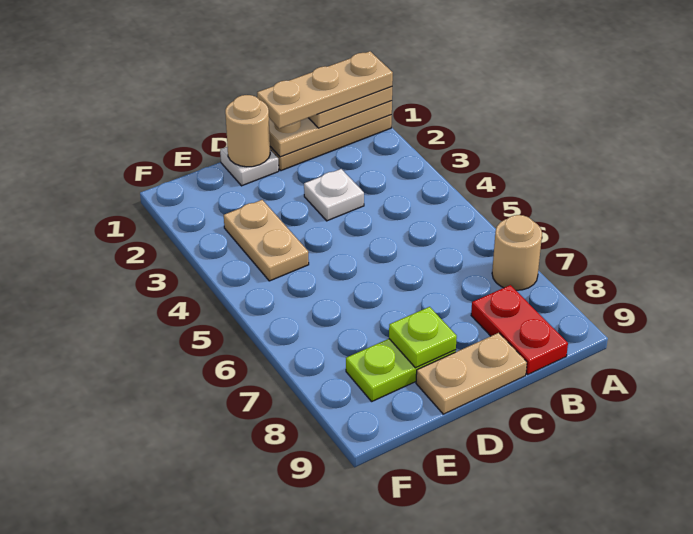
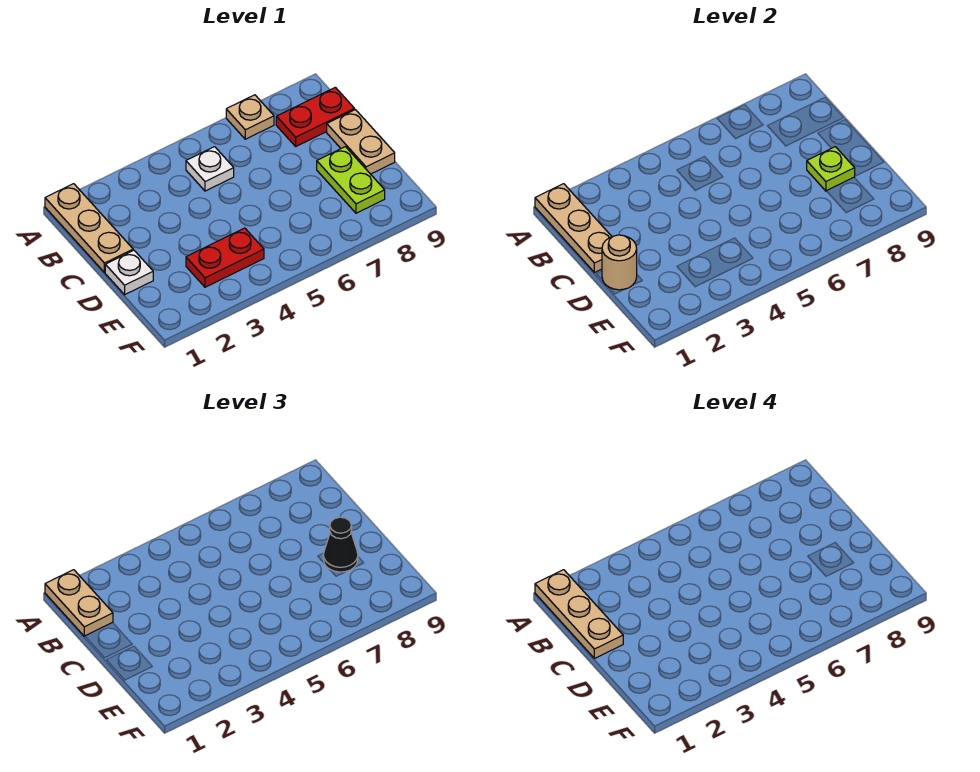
tan round brick A7 level 1 -> tan plate A7 level 1
white plate C3 level 1 -> white plate B5 level 1
none -> black cone D8 level 3
tan plate E3:E4 level 1 -> red plate E3:E4 level 1

